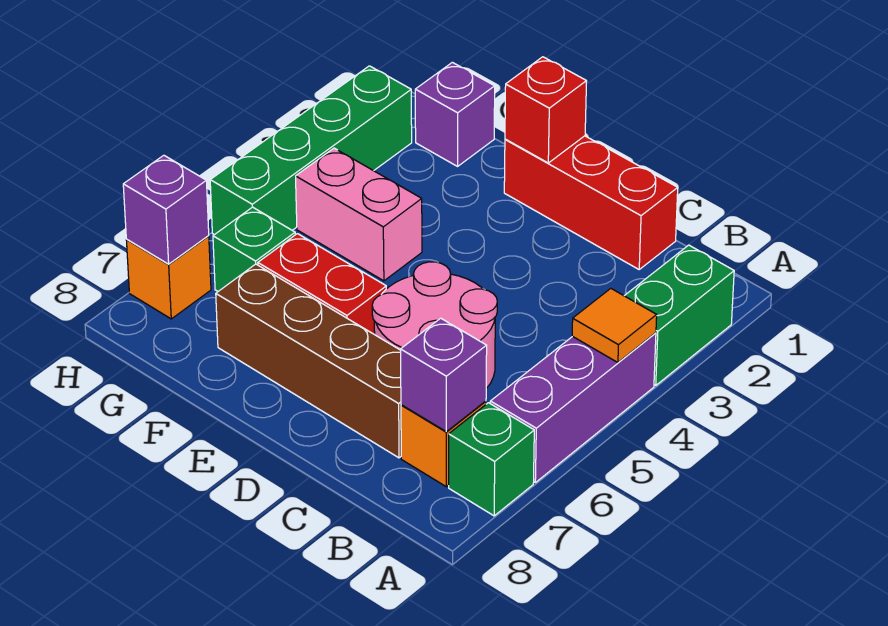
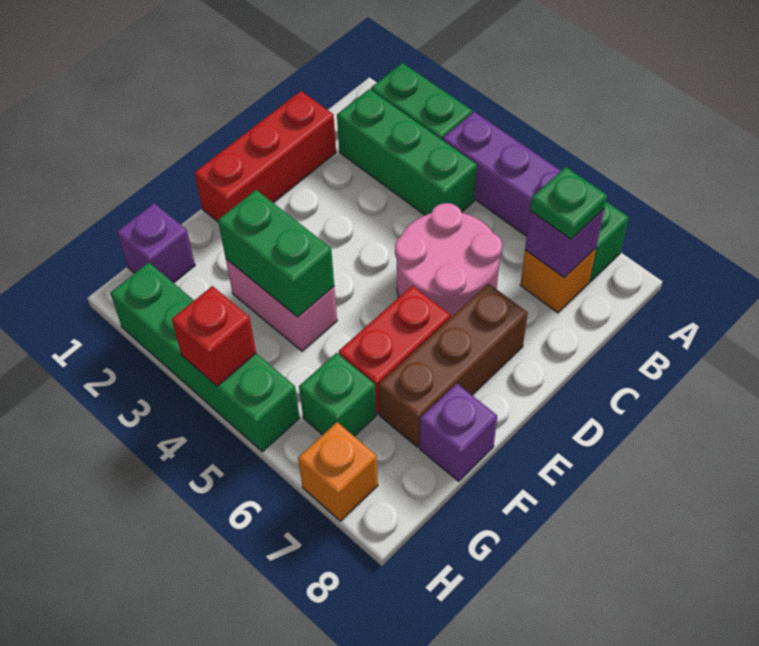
orange tile A4 level 2 -> none
none -> green brick B2:B4 level 1
none -> green plate B7 level 3
brown brick C7:F7 level 1 -> brown brick D7:F7 level 1
red brick E1 level 2 -> red brick H4 level 2
none -> green brick F3:F4 level 2
pink brick F4:G4 level 1 -> pink brick F3:F4 level 1
purple brick H7 level 2 -> purple brick F8 level 1

